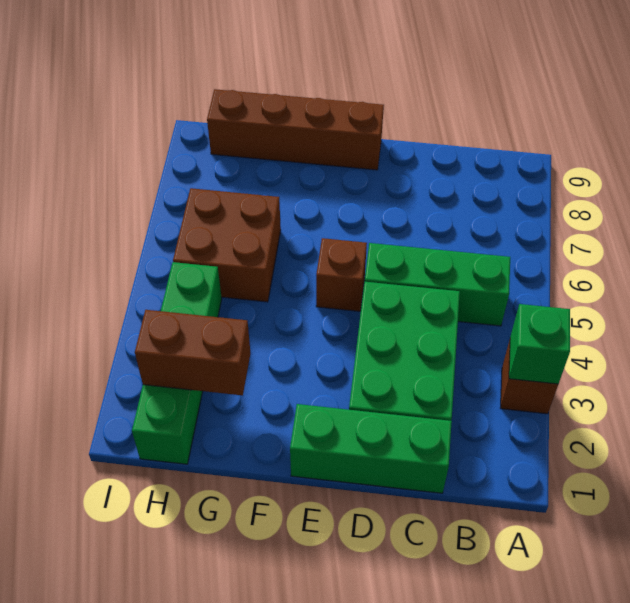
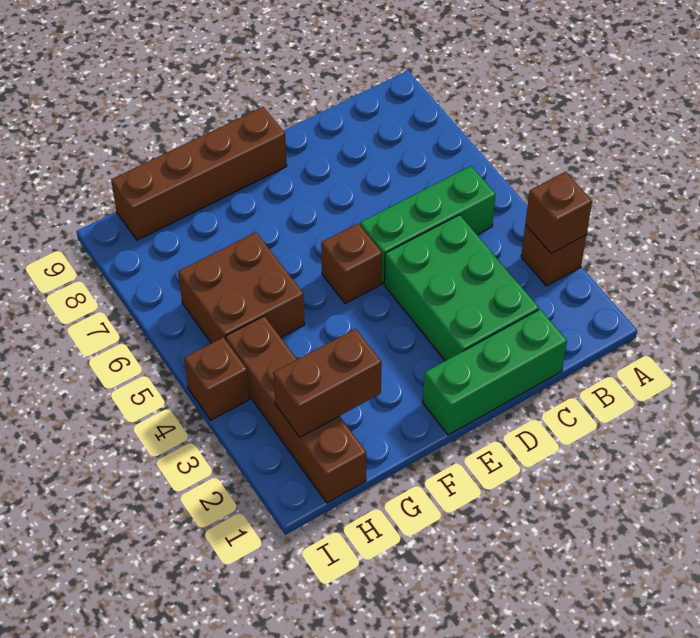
green brick A3 level 2 -> brown brick A3 level 2
green brick H1:H4 level 1 -> brown brick H1:H4 level 1
none -> brown brick I4 level 1

